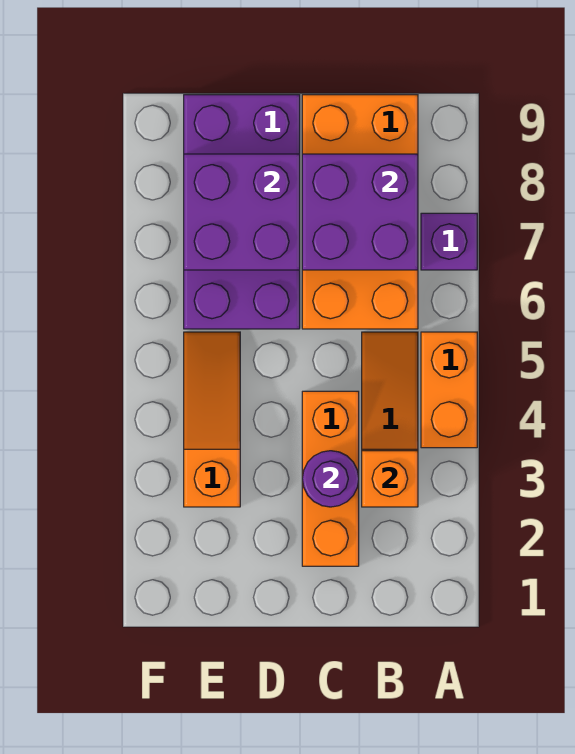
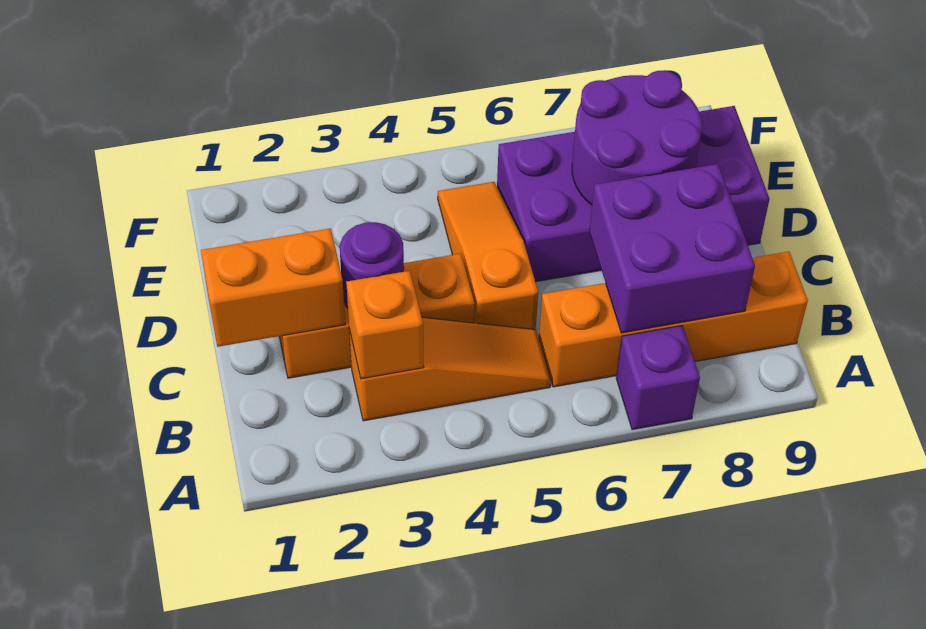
orange brick A4:A5 level 1 -> orange brick C1:C2 level 2
orange brick B6:C9 level 1 -> orange brick B6:B9 level 1
purple brick D7:E8 level 2 -> purple round brick D7:E8 level 2
orange slope E3:E5 level 1 top 3 -> orange slope C5:E5 level 1 top C

